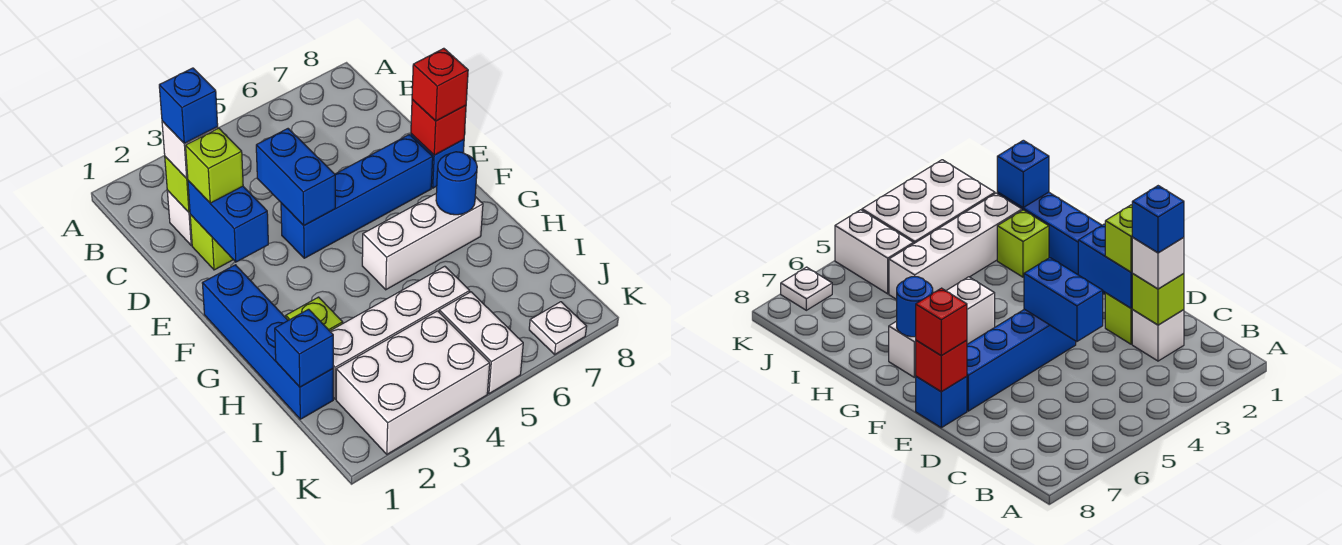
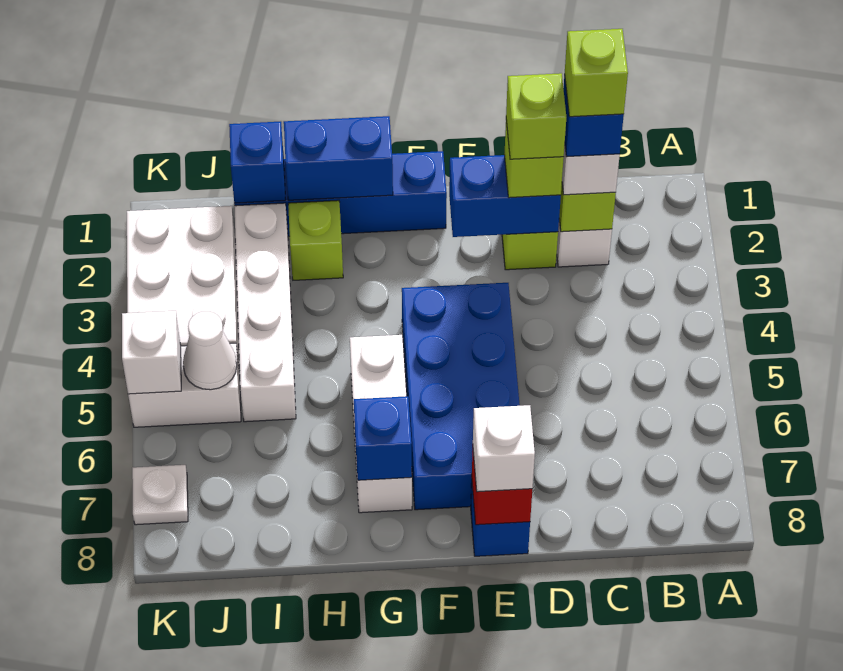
none -> lime brick C2 level 5
none -> lime brick D2 level 4
blue brick D4:E4 level 2 -> blue brick G1:H1 level 2
blue brick E4:E7 level 1 -> blue brick E4:F7 level 1
red brick E8 level 3 -> white brick E8 level 3
blue round brick G7 level 2 -> blue brick G7 level 2
none -> white cone J5 level 2
none -> white brick K5 level 2

